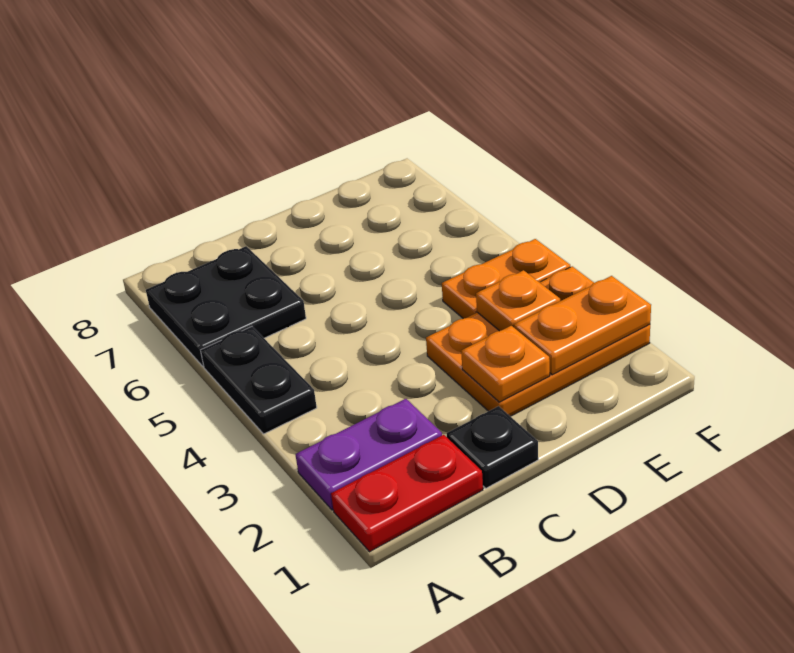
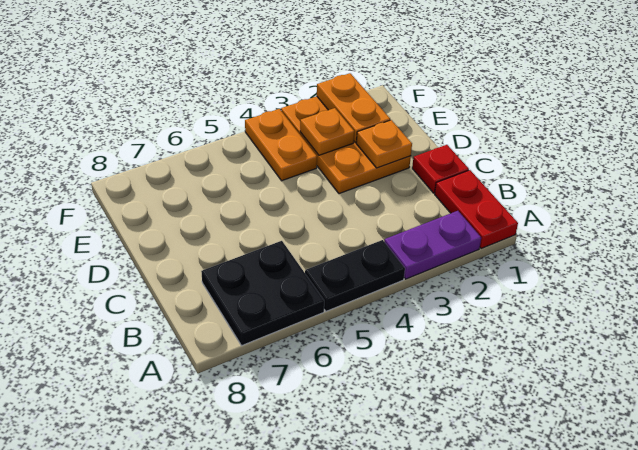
purple plate A2:B2 level 1 -> purple plate A2:A3 level 1
black plate C1 level 1 -> red plate C1 level 1

